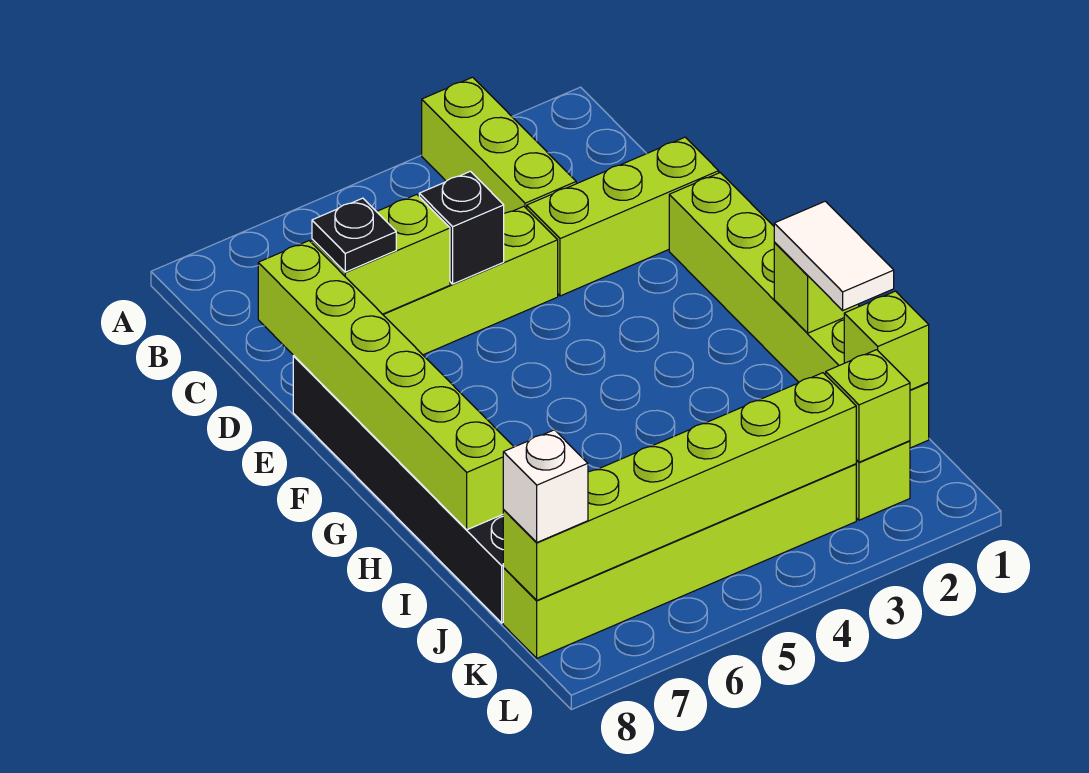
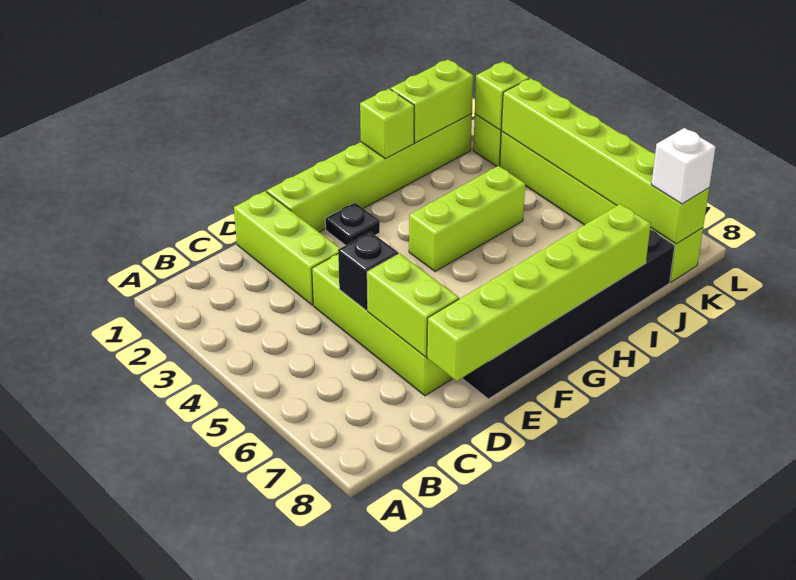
lime brick A3:C3 level 1 -> lime brick G4:I4 level 1
black plate D7 level 3 -> black plate F2 level 1
white tile H1:I1 level 3 -> none
lime brick J1 level 2 -> lime brick I1:J1 level 2

